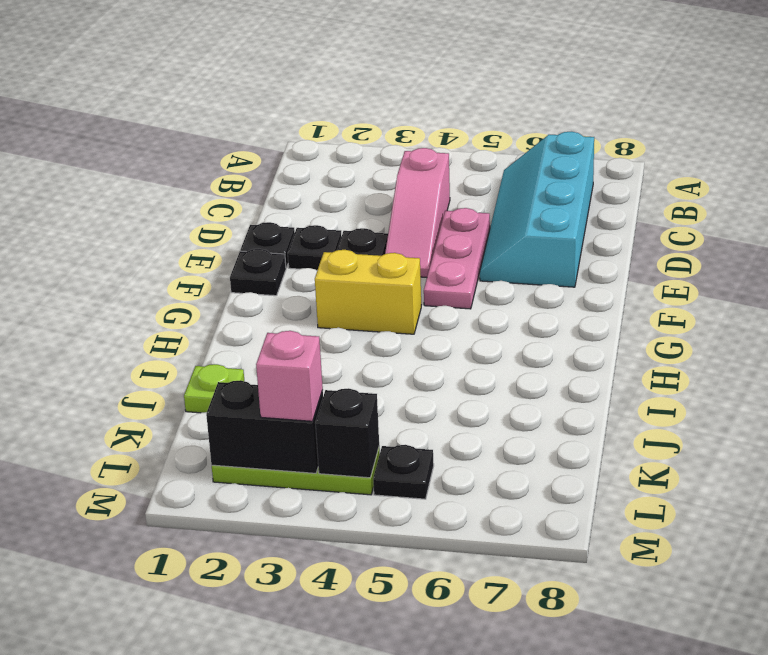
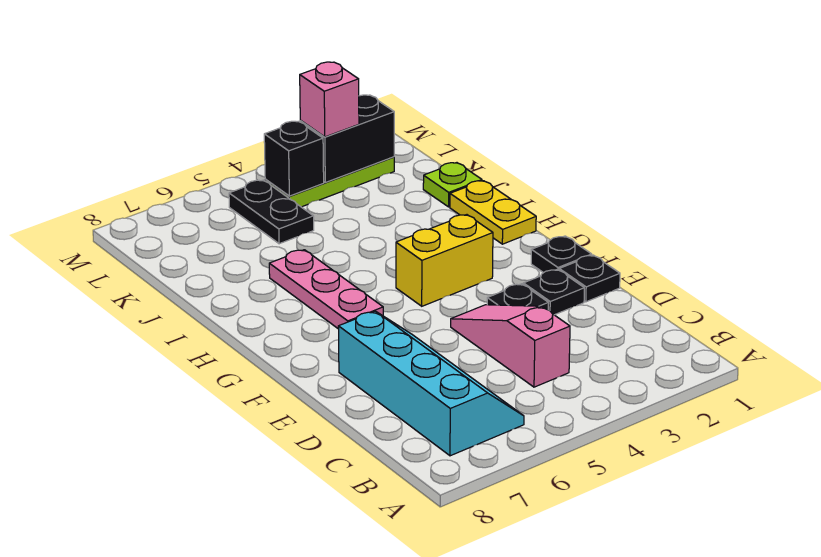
pink plate D5:F5 level 1 -> pink plate G6:I6 level 1
none -> yellow plate H1:I1 level 1
black plate L5 level 1 -> black plate K5:L5 level 1

